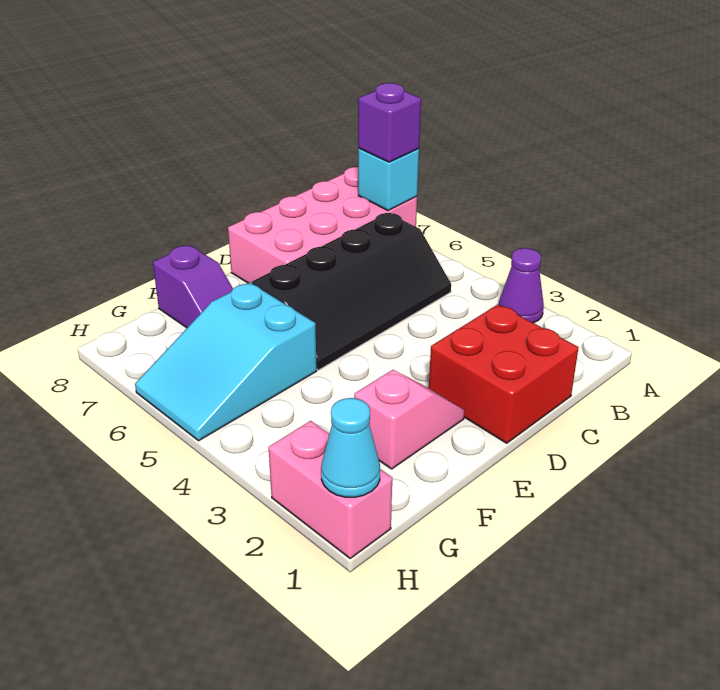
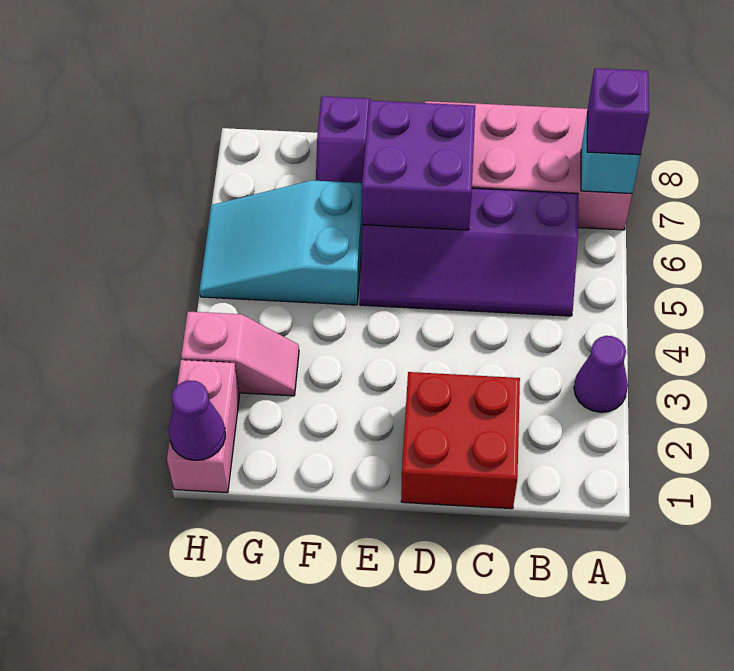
black slope B5:E6 level 1 top 6 -> purple slope B5:E6 level 1 top 6
none -> purple brick D6:E7 level 2
pink slope E2:F2 level 1 top F -> pink slope G3:H3 level 1 top H
cyan cone H1 level 2 -> purple cone H1 level 2

